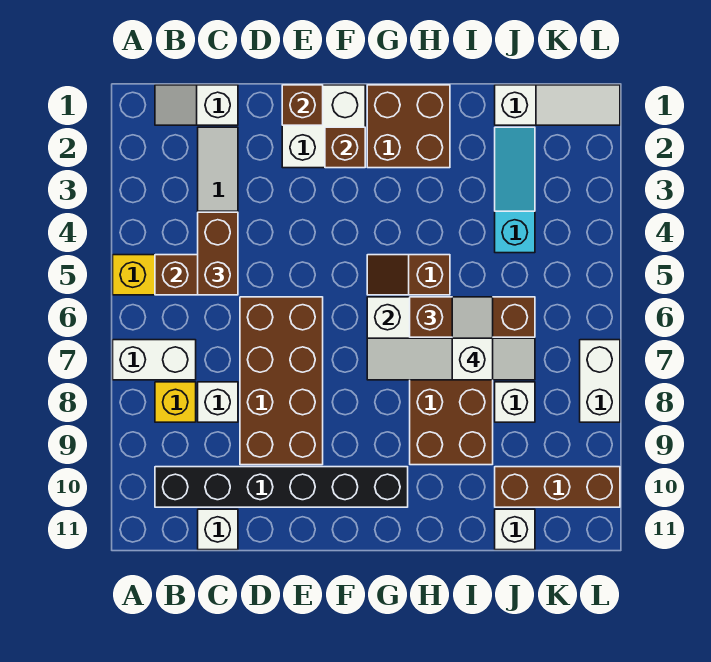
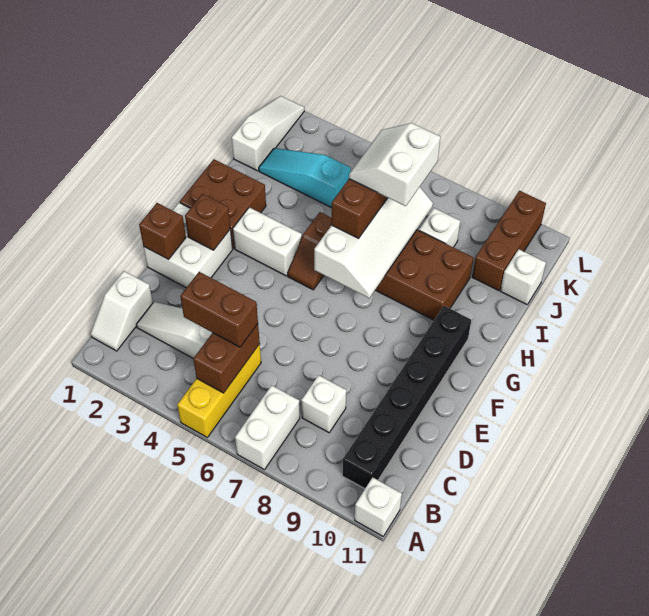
yellow brick B8 level 1 -> none
white brick C11 level 1 -> white brick A11 level 1
brown brick D6:E9 level 1 -> none
white slope I6:I7 level 4 top 7 -> white slope I6:J7 level 4 top 7
white brick L7:L8 level 1 -> white brick G3:G4 level 1

